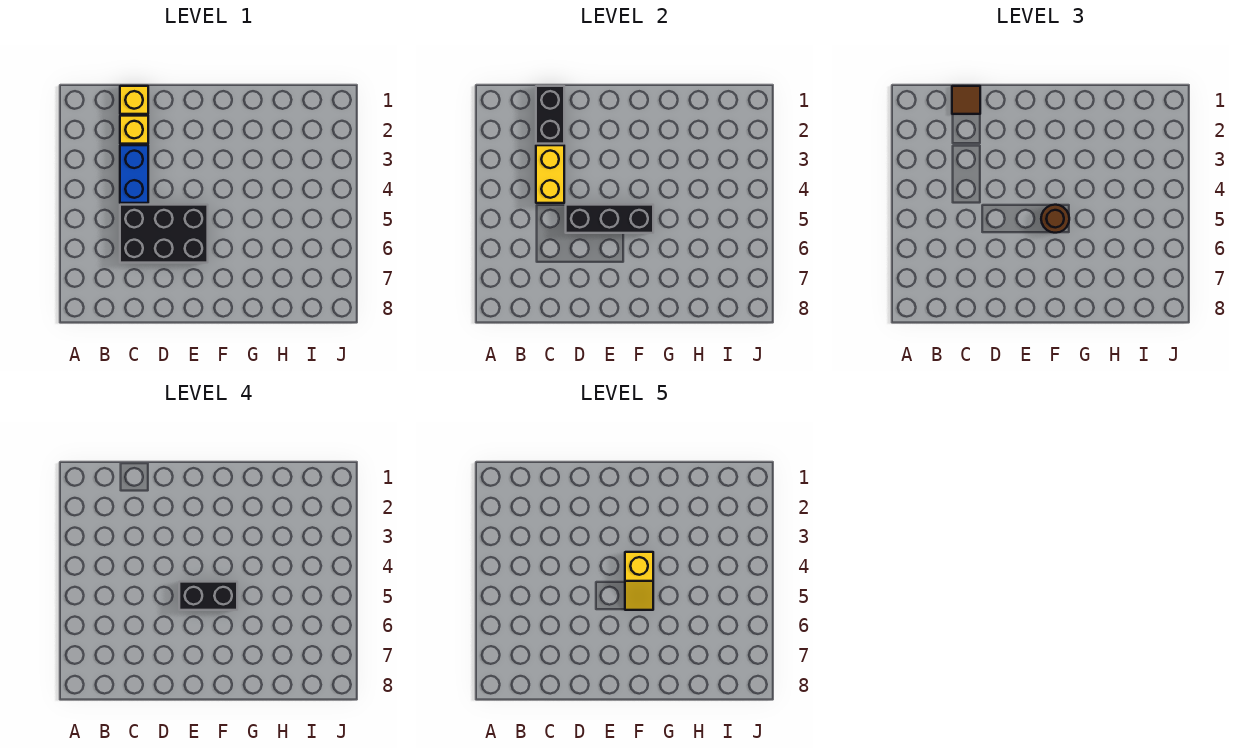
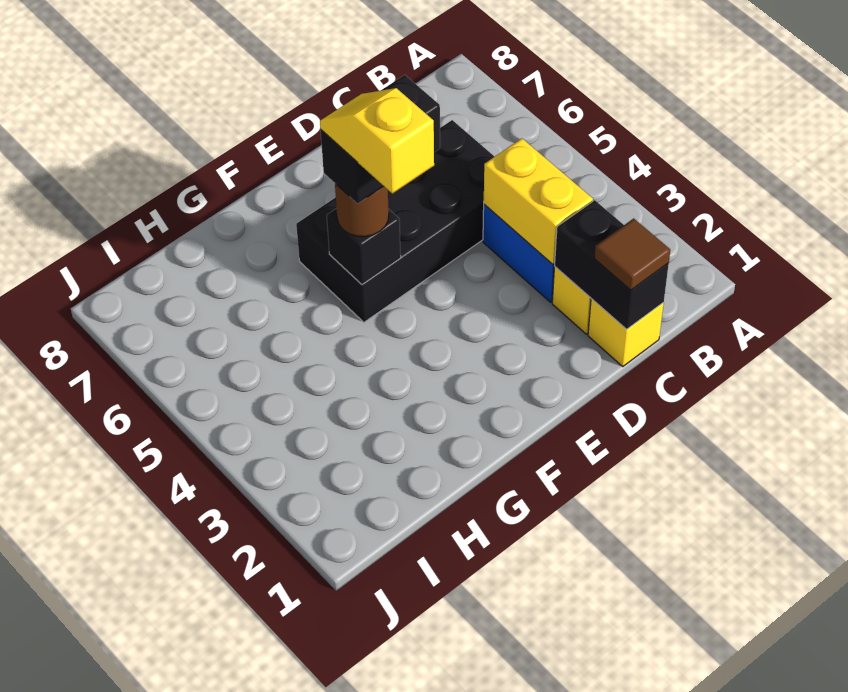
black brick C5:E6 level 1 -> black brick C5:F6 level 1
black brick D5:F5 level 2 -> black brick F5 level 2

